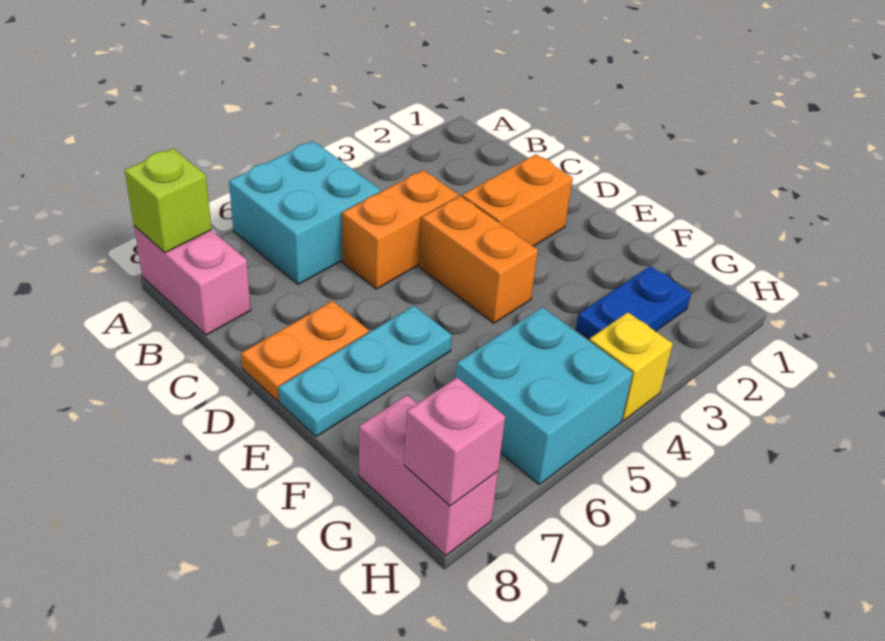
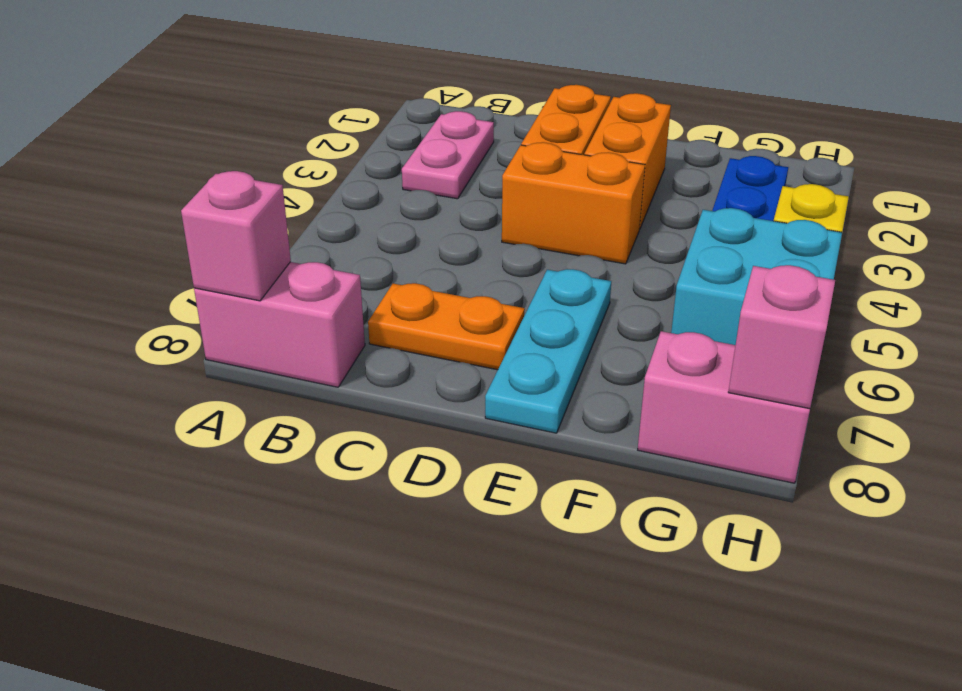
cyan brick A5:B6 level 1 -> none
lime brick A8 level 2 -> pink brick A8 level 2
none -> pink plate B2:B3 level 1
orange brick C4:C5 level 1 -> orange brick E2:E3 level 1
orange plate D7:D8 level 1 -> orange plate C7:D7 level 1

